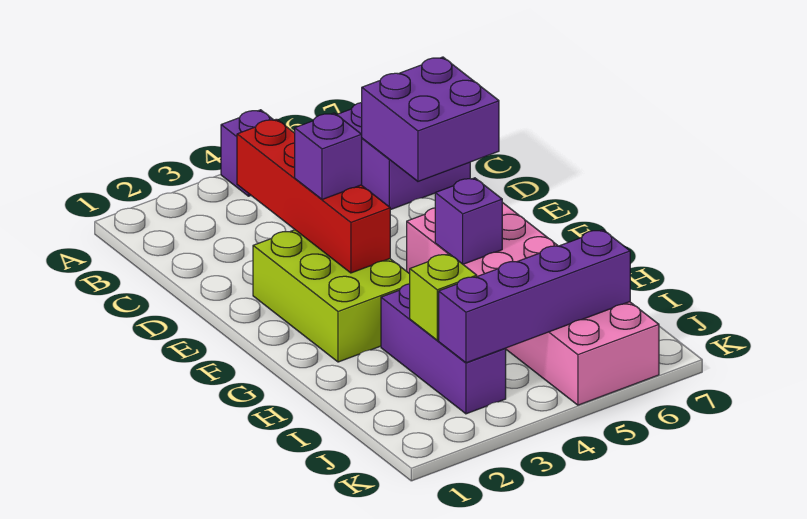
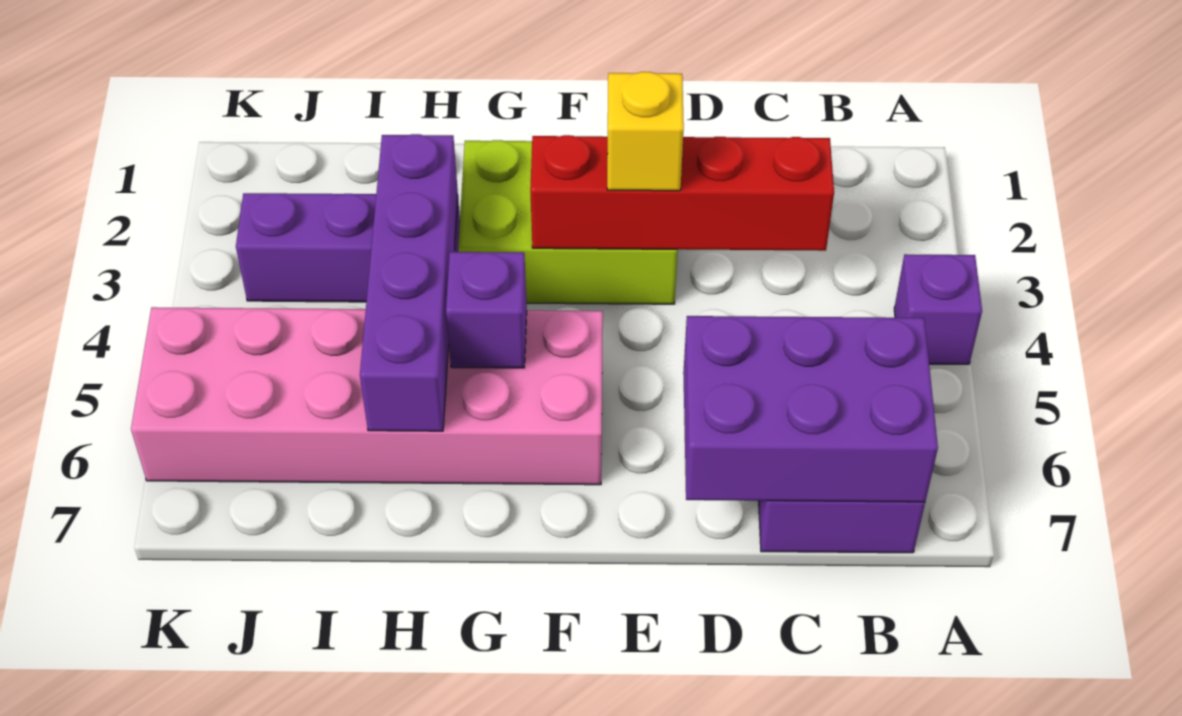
purple brick C6:D7 level 2 -> purple brick B6:D7 level 2
purple brick E3 level 3 -> yellow brick E3 level 3
lime brick I3 level 2 -> none
purple brick J3:J6 level 2 -> purple brick H3:H6 level 2

